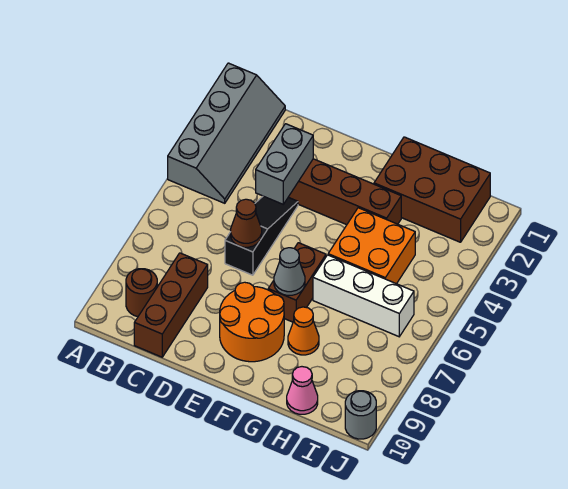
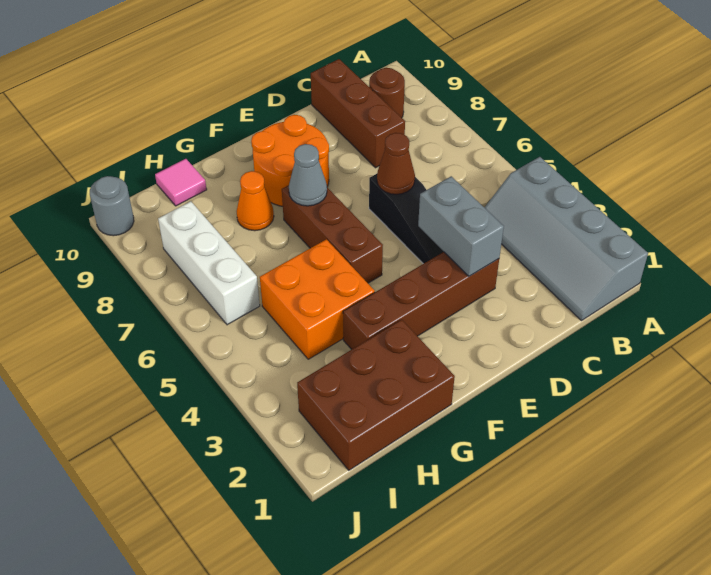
brown brick F6:F7 level 1 -> brown brick F5:F7 level 1
white brick G6:I6 level 1 -> white brick I6:I8 level 1
pink cone H10 level 1 -> pink tile H10 level 1

